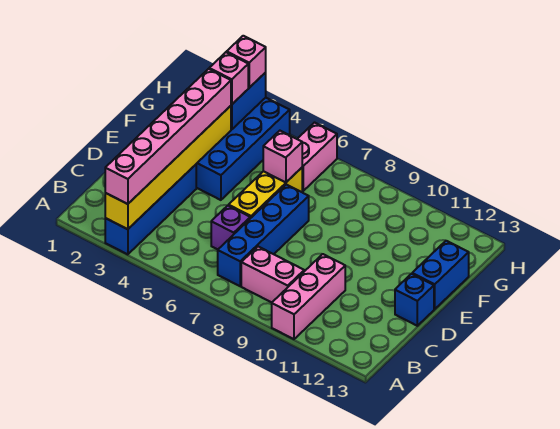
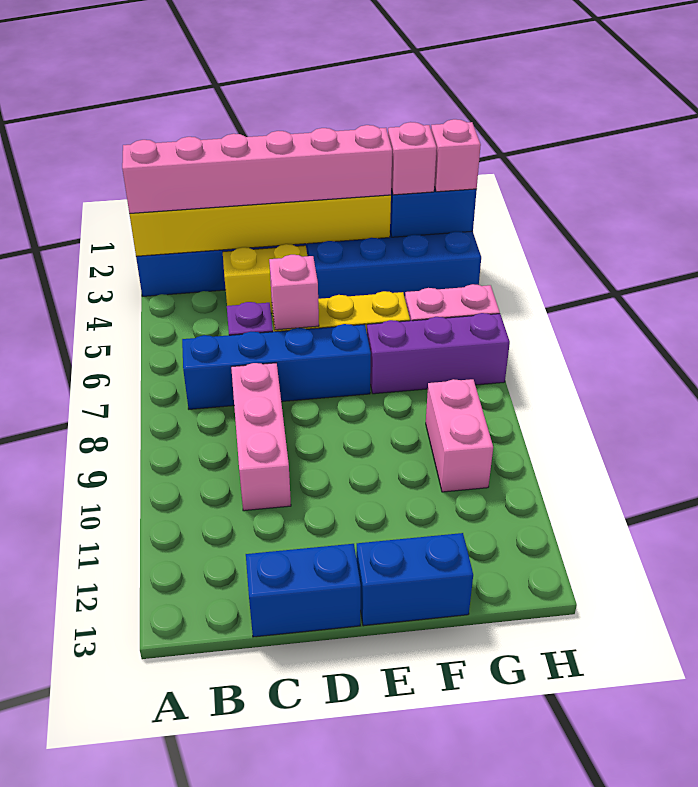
pink brick A10:C10 level 1 -> pink brick C8:C10 level 1
pink brick B8:B9 level 1 -> pink brick G9:G10 level 1
none -> yellow brick C4:D4 level 1
blue brick D13 level 1 -> blue brick C13:D13 level 1
pink brick F6 level 2 -> pink brick D6 level 2
none -> purple brick F7:H7 level 1

